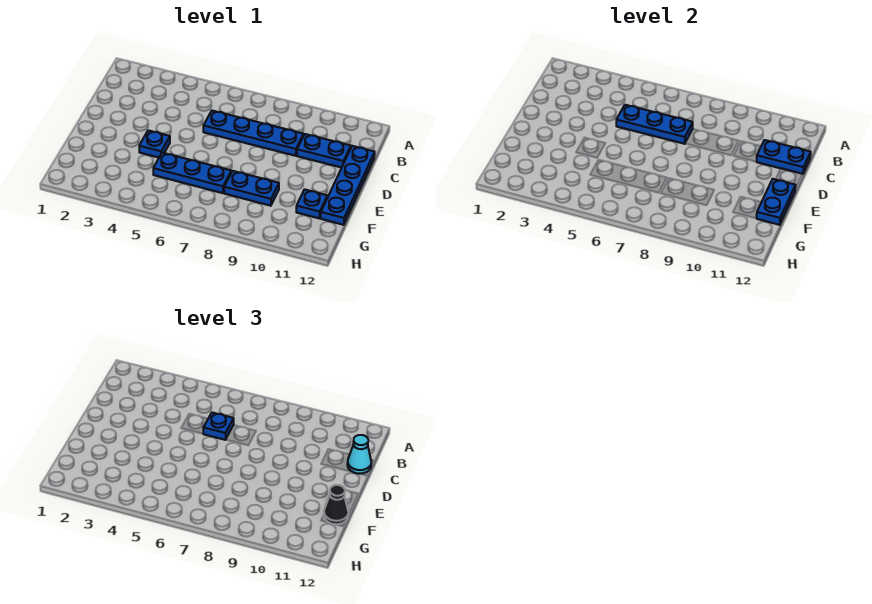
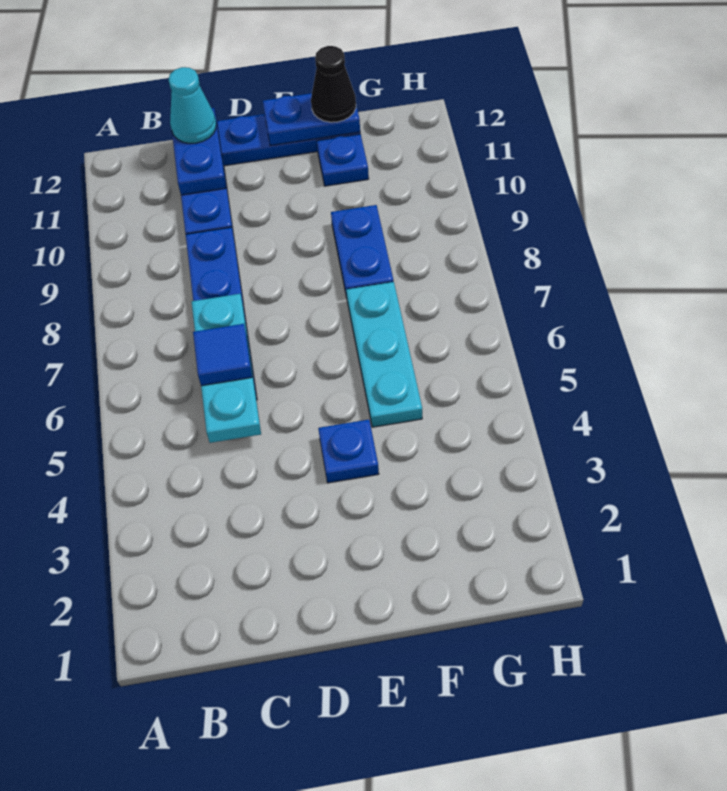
blue plate C5:C7 level 2 -> cyan plate C5:C7 level 2
blue plate C6 level 3 -> blue tile C6 level 3
blue plate F5:F7 level 1 -> cyan plate F5:F7 level 1

